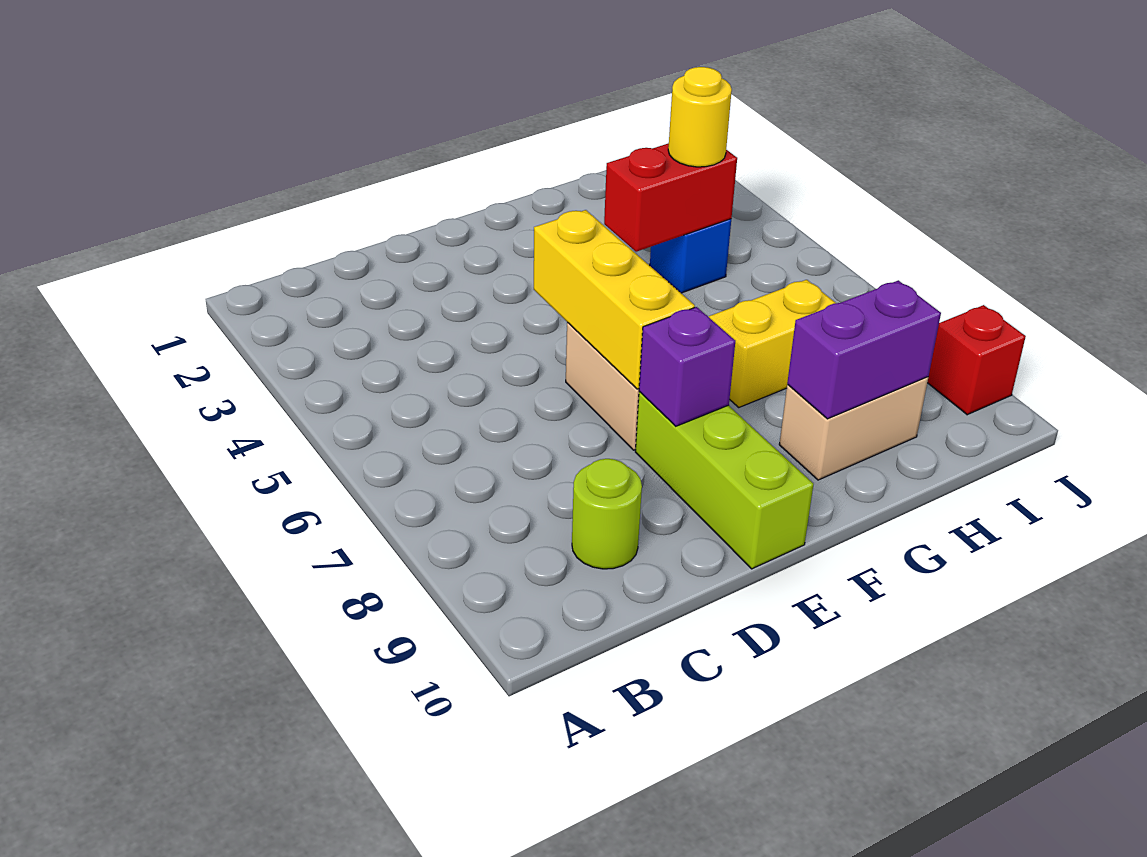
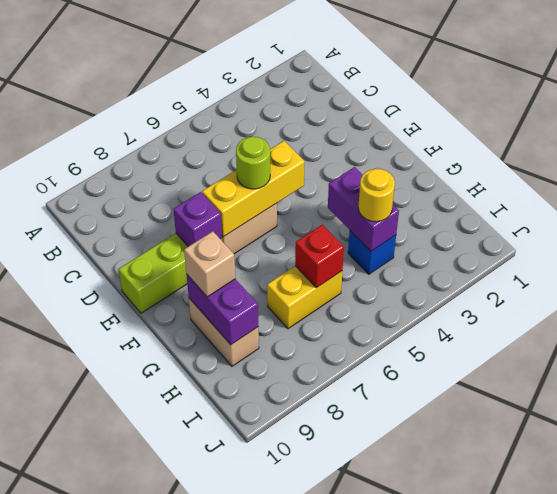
lime round brick C9 level 1 -> lime round brick E6 level 3
red brick G4:H4 level 2 -> purple brick G4:H4 level 2
yellow brick G7:H7 level 1 -> yellow brick H6:H7 level 1
none -> tan brick G9 level 3
red brick J9 level 1 -> red brick H6 level 2

